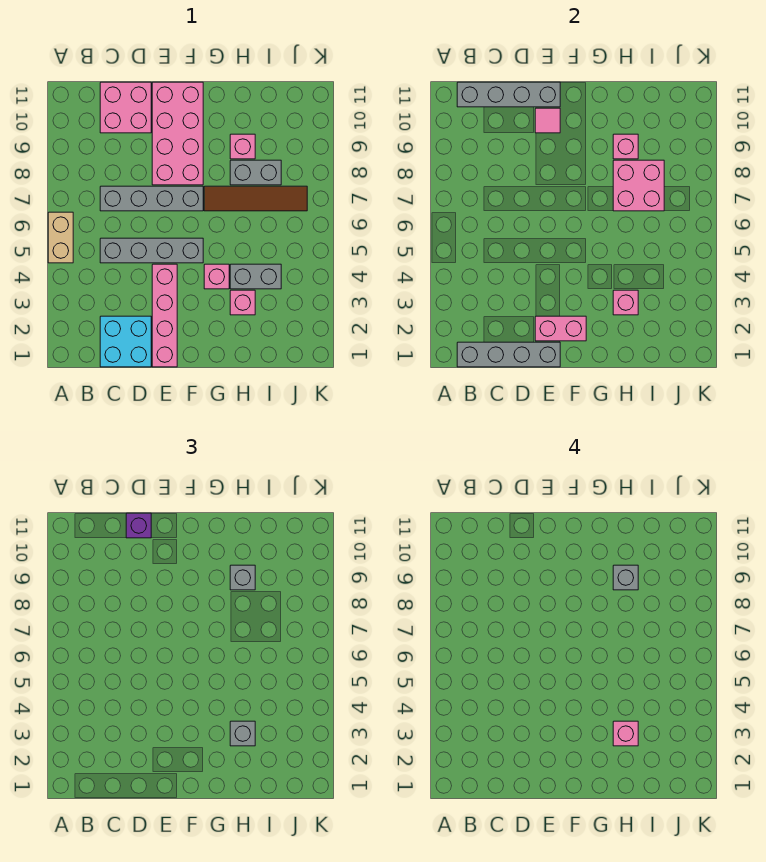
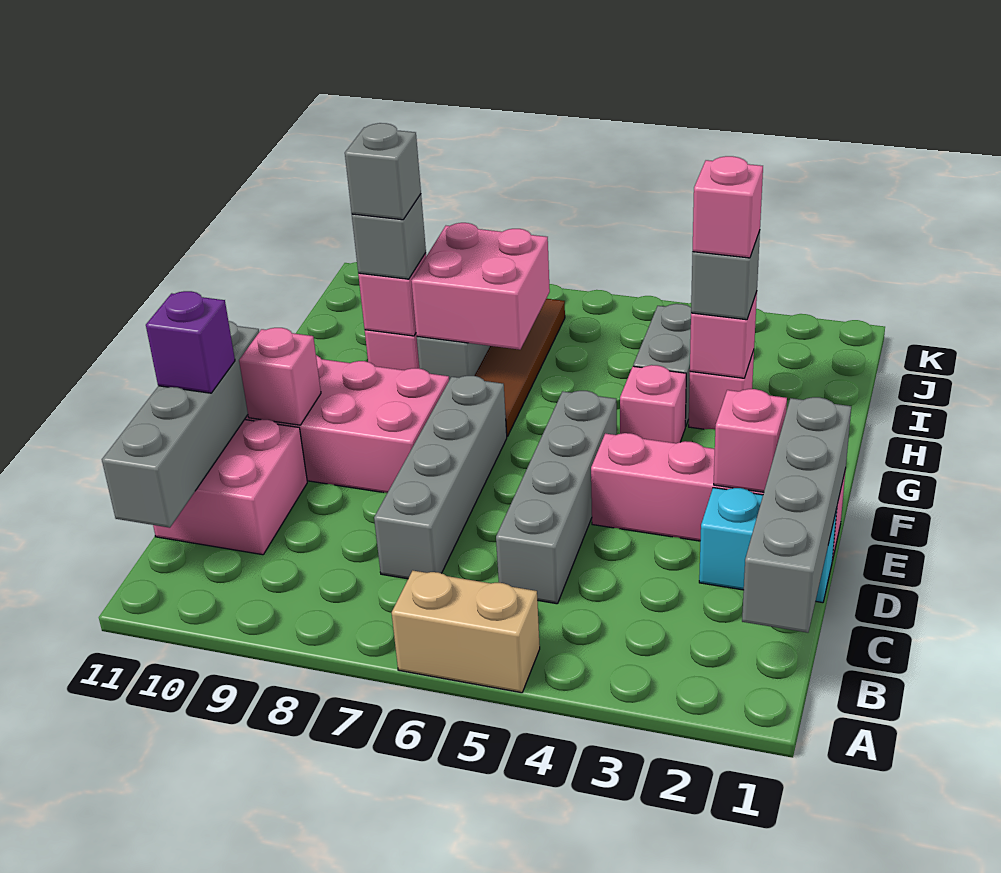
cyan brick C1:D2 level 1 -> cyan brick D1:D2 level 1
pink brick E2:F2 level 2 -> pink brick E2 level 2
pink tile E10 level 2 -> pink brick E10 level 2

